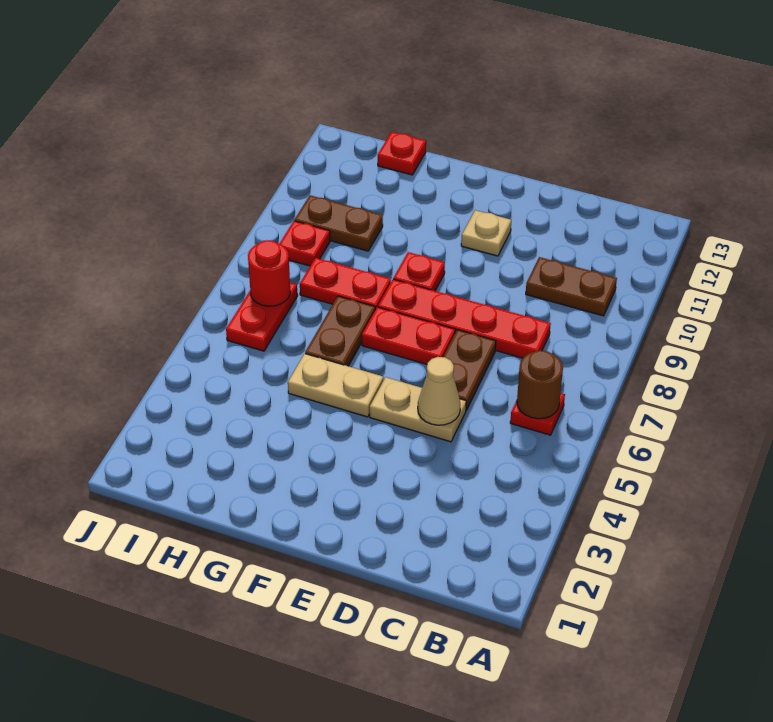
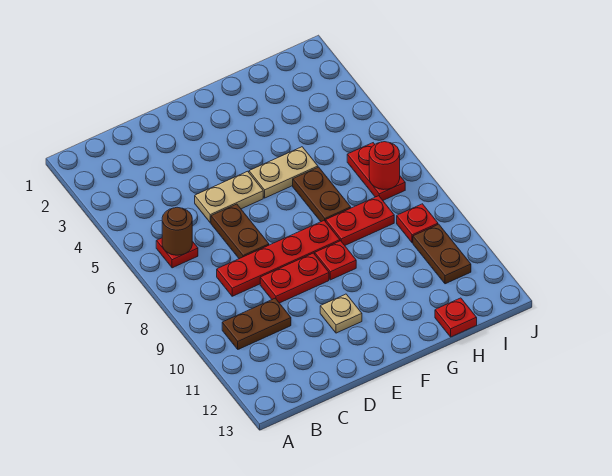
tan cone D5 level 2 -> none
red plate E7:F7 level 1 -> red plate D9:E9 level 1
brown plate H10:I10 level 1 -> brown plate I10:I11 level 1

